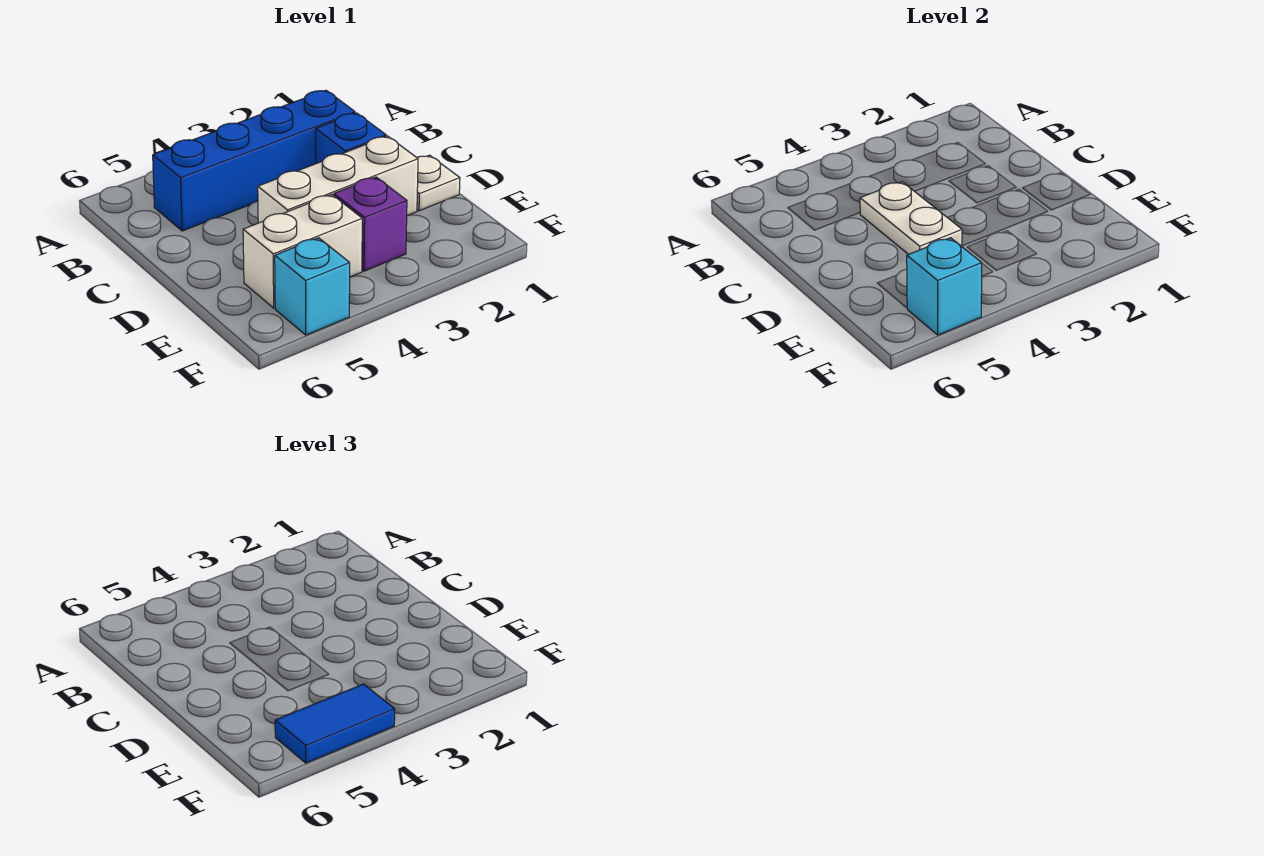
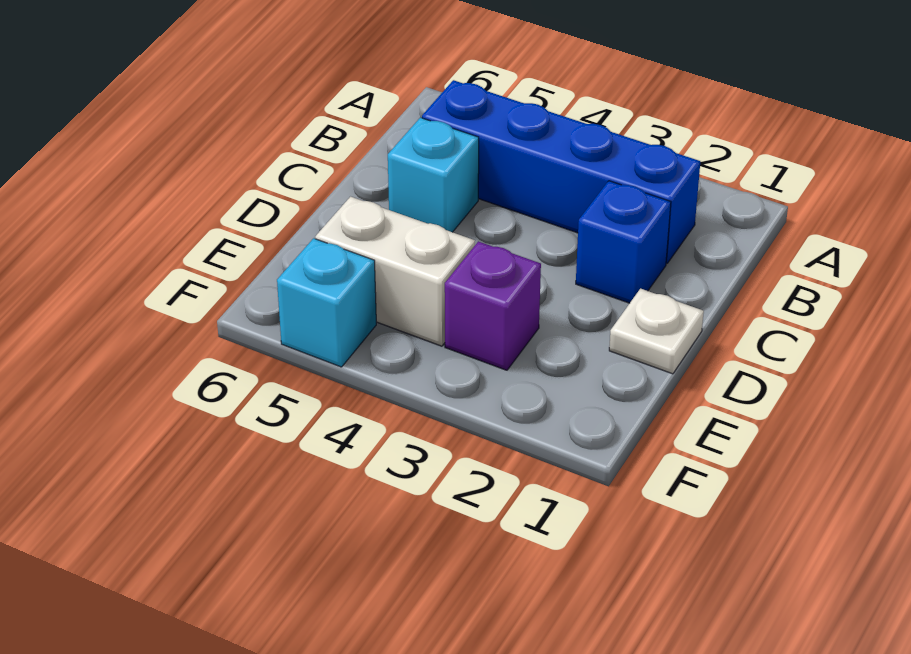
white plate C4:D4 level 2 -> none
white brick D2:D4 level 1 -> none
blue tile F4:F5 level 3 -> none
cyan brick F5 level 2 -> cyan brick C5 level 1

